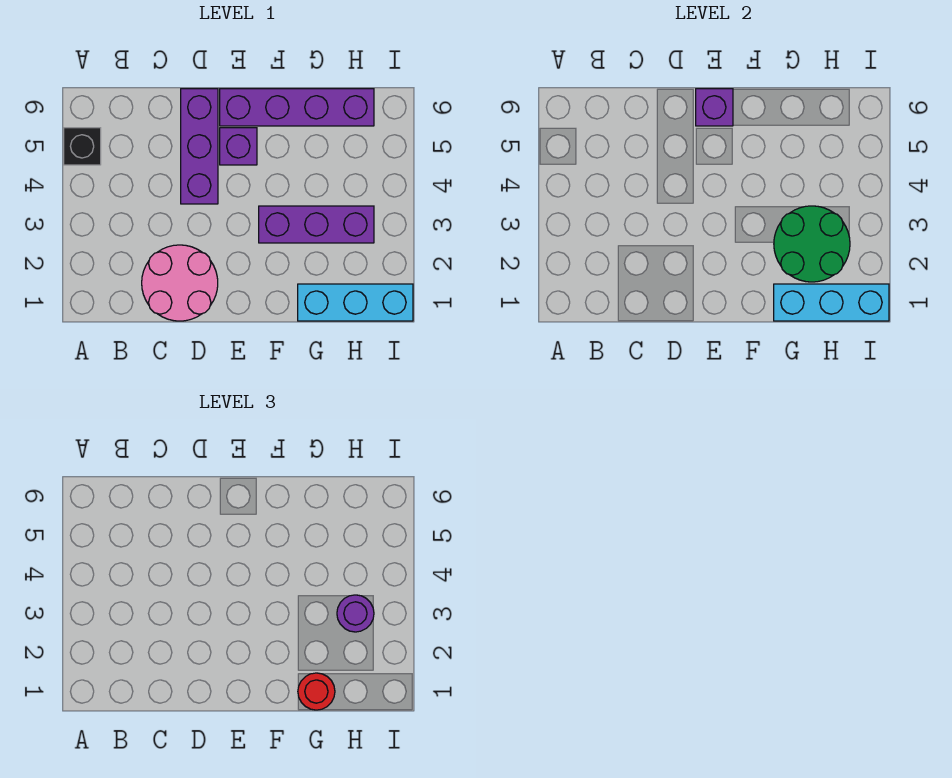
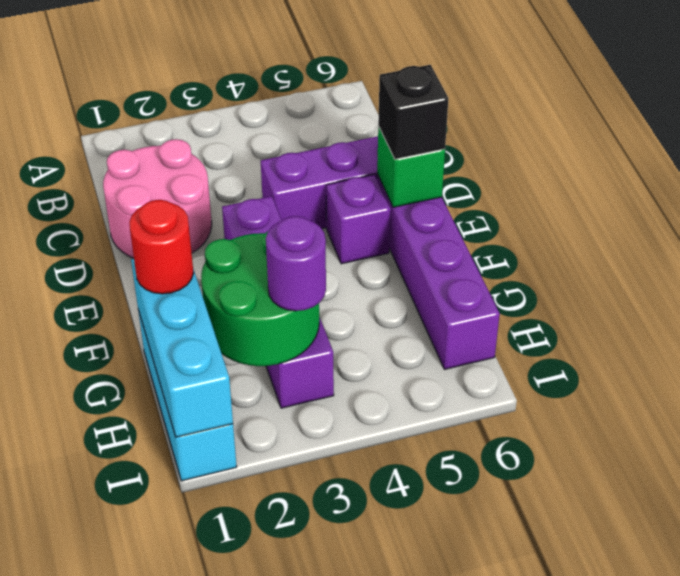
black brick A5 level 1 -> black brick E6 level 3
purple brick E6 level 2 -> green brick E6 level 2
purple brick F3:H3 level 1 -> purple brick E3:H3 level 1

